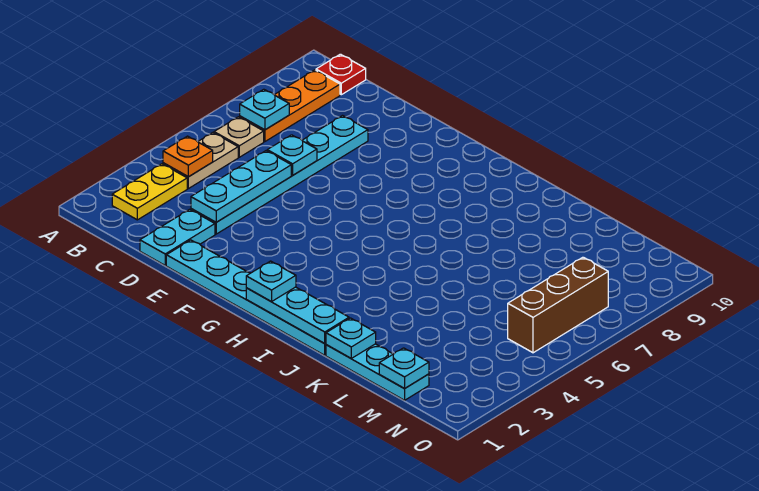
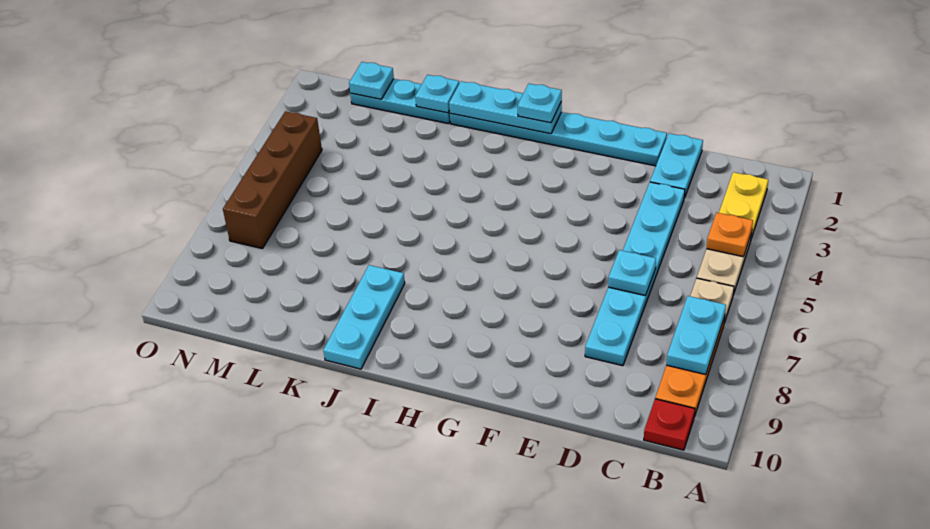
cyan plate B7 level 2 -> cyan plate B7:B8 level 2
cyan plate D3:D5 level 2 -> cyan plate J8:J10 level 1
brown brick N5:N7 level 1 -> brown brick N4:N7 level 1

